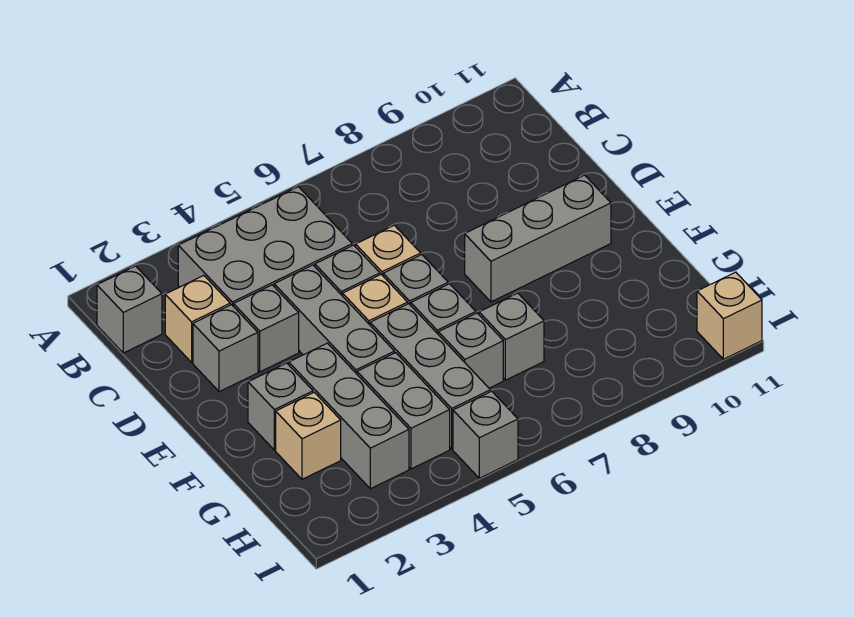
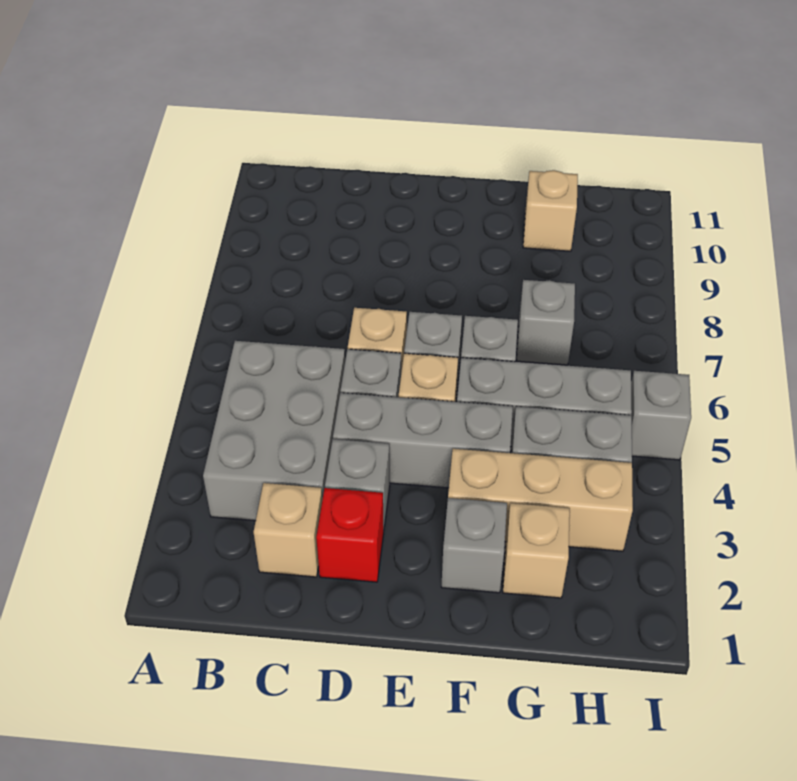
grey brick B1 level 1 -> none
grey brick D2 level 1 -> red brick D2 level 1
grey brick E8:E10 level 1 -> none
grey brick F3:H3 level 1 -> tan brick F3:H3 level 1
grey brick G6 level 1 -> none
tan brick I11 level 1 -> tan brick G10 level 1

